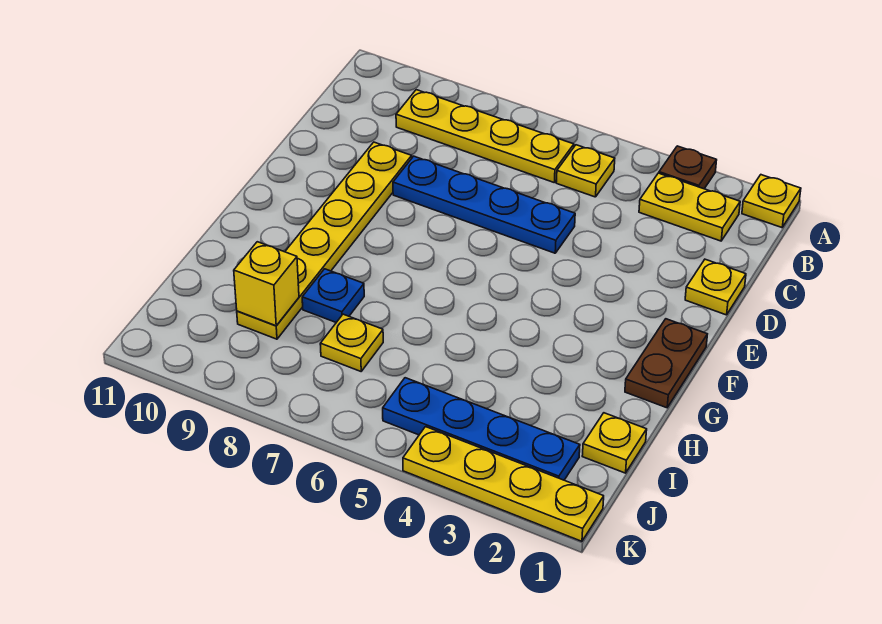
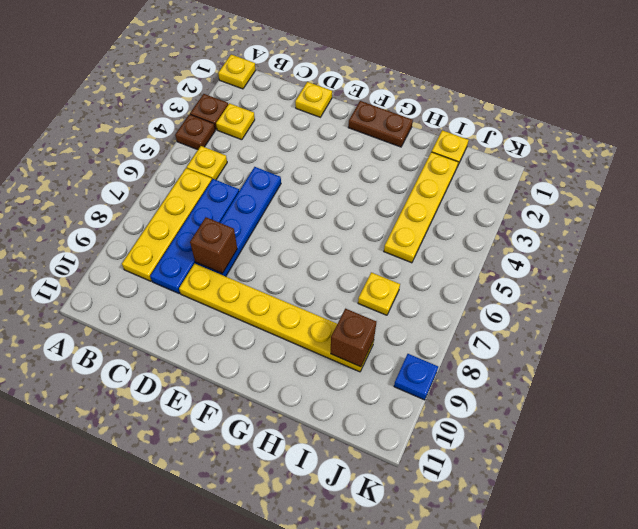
none -> brown plate A4 level 1
yellow plate B2:B3 level 1 -> yellow plate B3 level 1
none -> brown brick D8 level 2
blue plate H8 level 1 -> blue plate K9 level 1
yellow brick I9 level 2 -> brown brick I9 level 2
blue plate J2:J5 level 1 -> blue plate C6:C9 level 1
yellow plate K1:K4 level 1 -> yellow plate I2:I5 level 1

